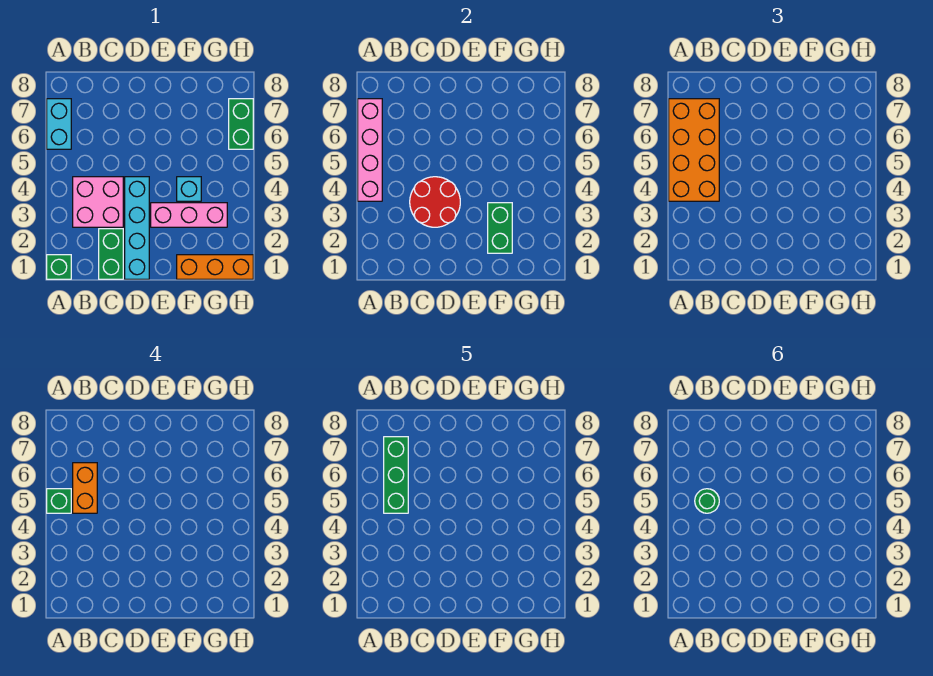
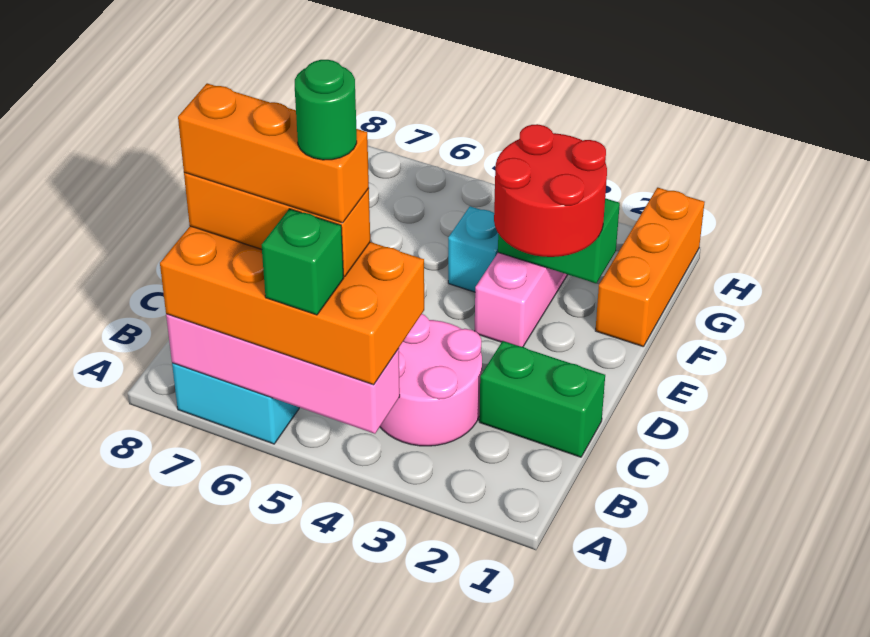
green brick A1 level 1 -> none
pink brick B3:C4 level 1 -> pink round brick B3:C4 level 1
orange brick B5:B6 level 4 -> orange brick B5:B7 level 4
green brick B5:B7 level 5 -> orange brick B5:B7 level 5
red round brick C3:D4 level 2 -> red round brick E2:F3 level 3
cyan brick D1:D4 level 1 -> none
green brick H6:H7 level 1 -> none

